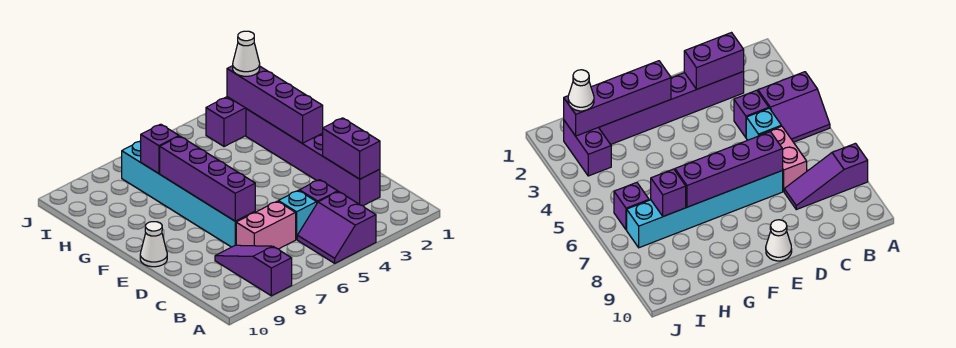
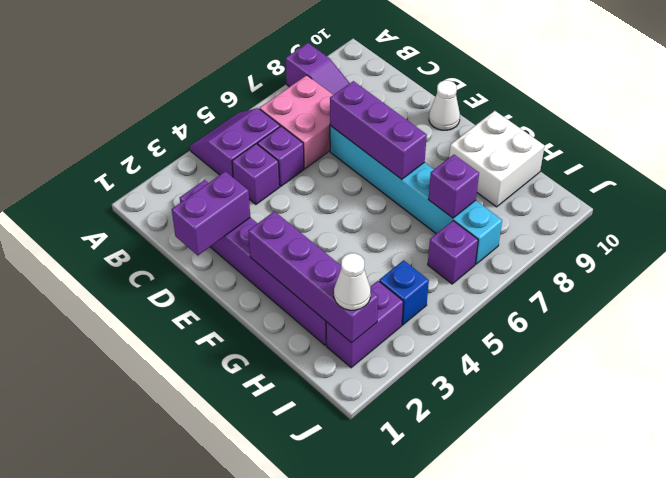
purple slope A4:B5 level 1 top 4 -> purple slope A4:B5 level 1 top B
purple brick C2:D2 level 2 -> purple brick D1:D2 level 2
cyan brick C5 level 1 -> purple brick C5 level 1
pink brick C6:C7 level 1 -> pink brick B6:C7 level 1
purple brick D7:G7 level 2 -> purple brick D7:F7 level 2
none -> white brick G9:H10 level 1
none -> blue brick I4 level 1

